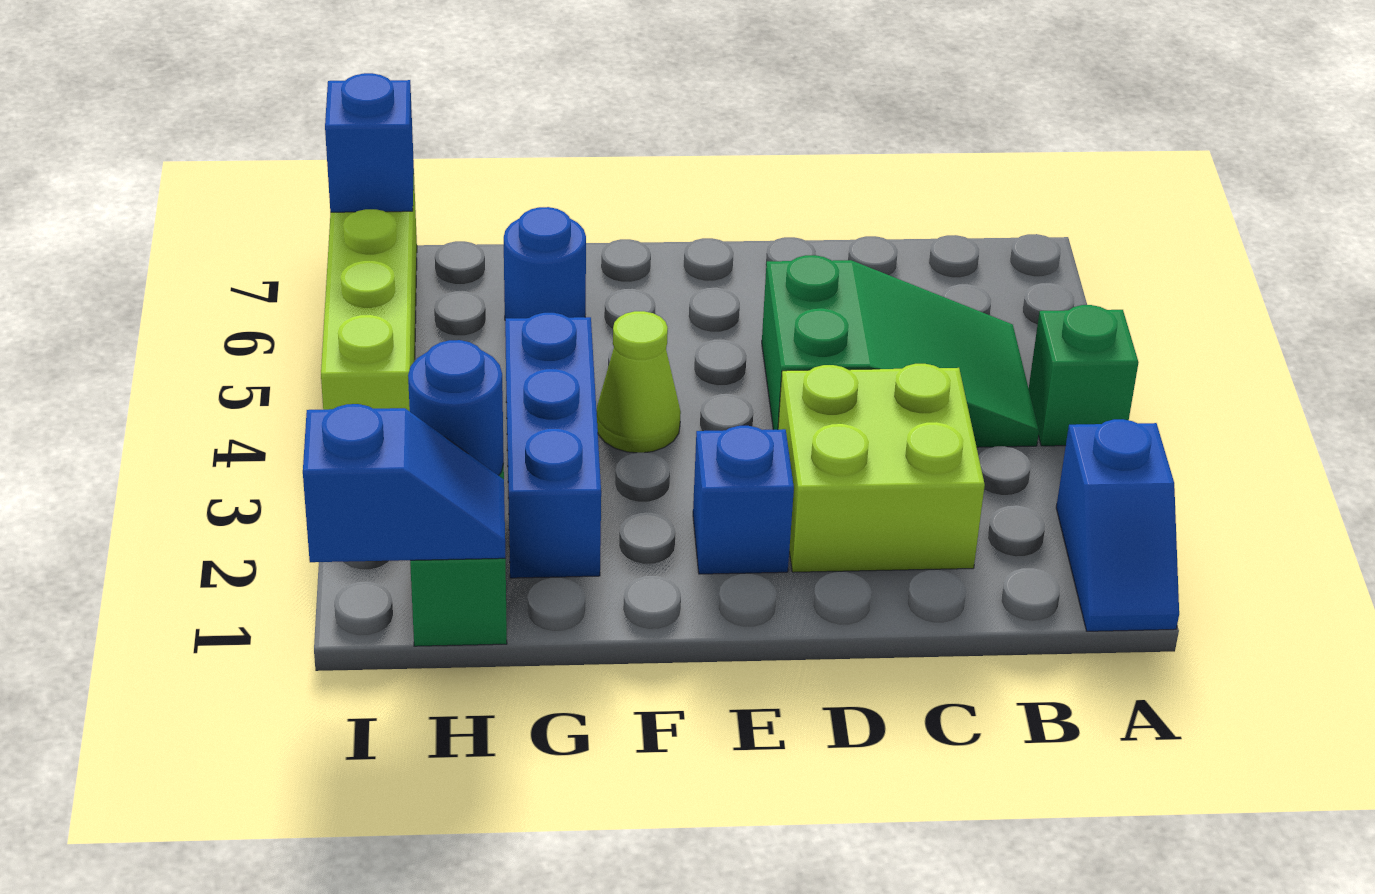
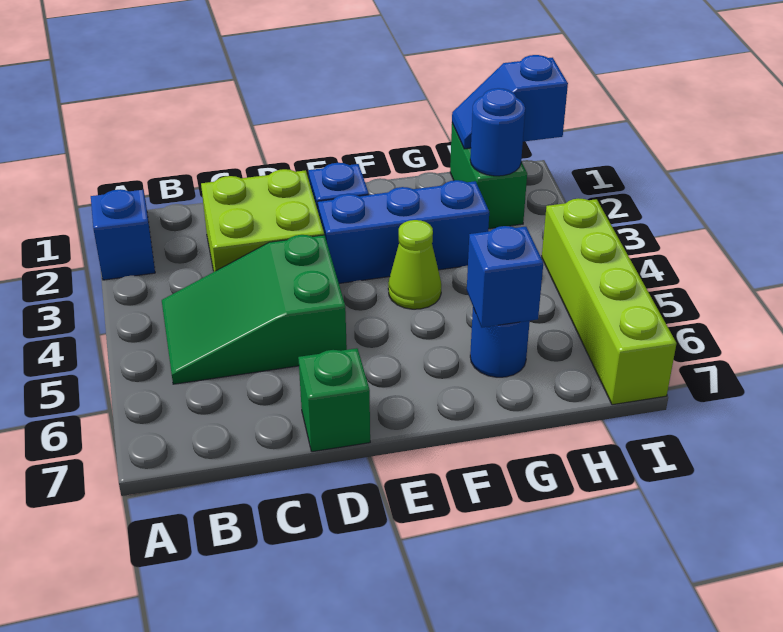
green brick A4 level 1 -> green brick D7 level 1
blue brick G2:G4 level 1 -> blue brick E3:G3 level 1
blue brick I7 level 2 -> blue brick G6 level 2

